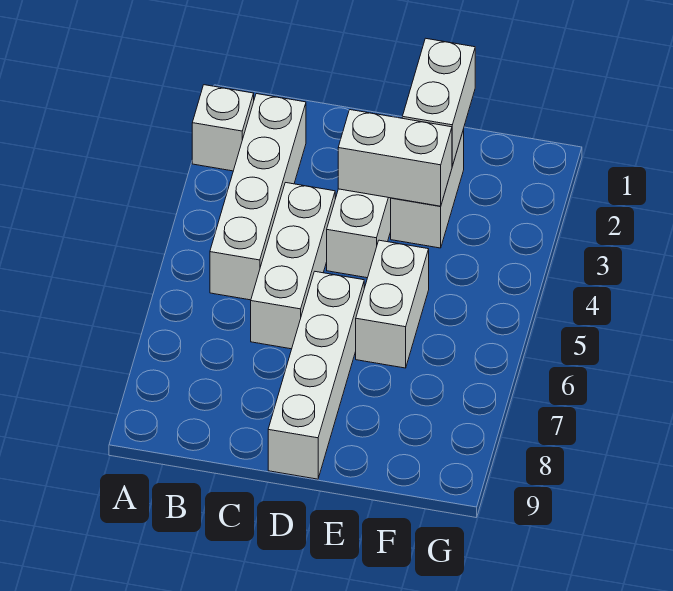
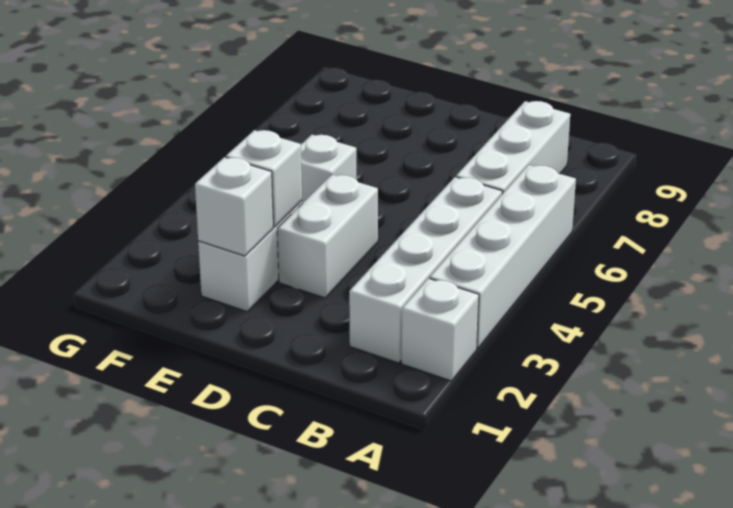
white brick C4:C6 level 1 -> white brick B6:B8 level 1
white brick D3:E3 level 2 -> white brick E3 level 2
white brick D6:D9 level 1 -> white brick A3:A6 level 1
white brick E1:E2 level 2 -> white brick E2 level 2
white brick E5:E6 level 1 -> white brick E5 level 1

